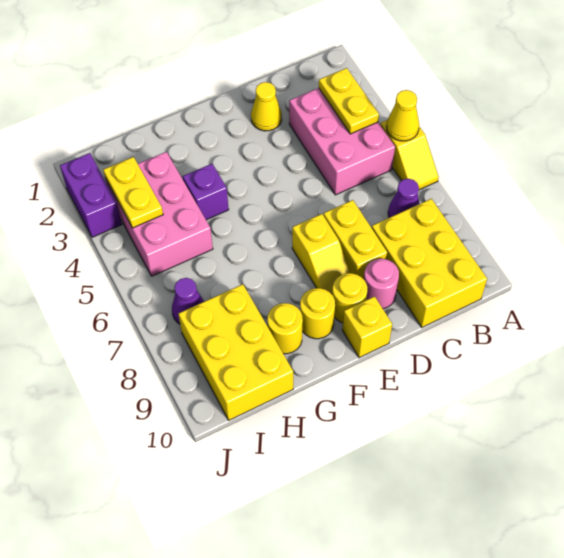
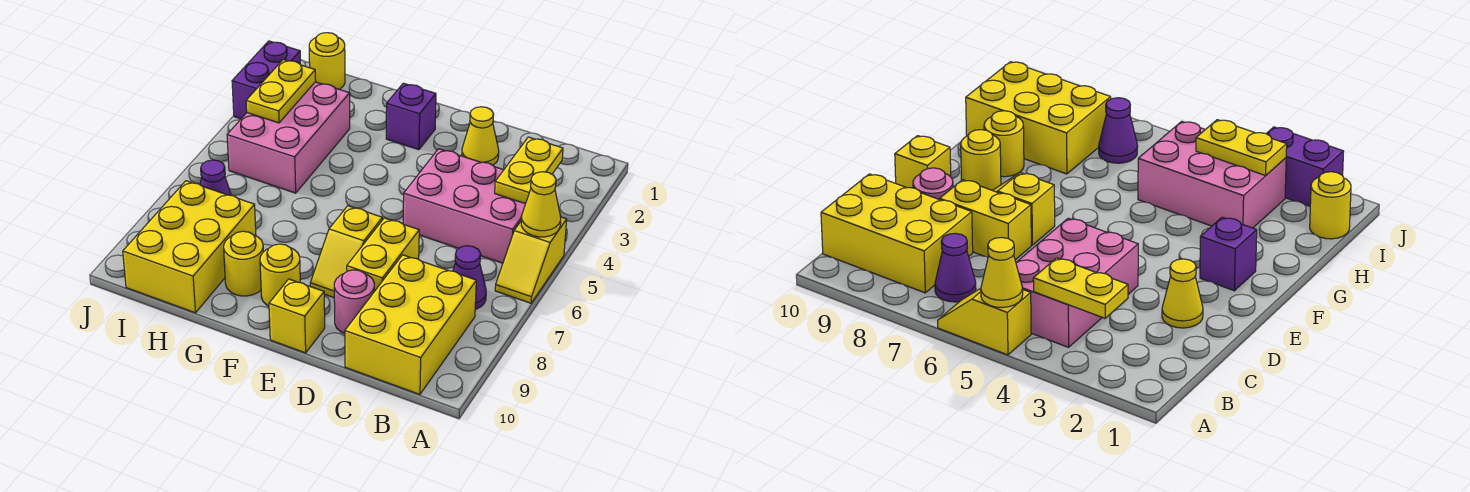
pink brick B3:C5 level 1 -> pink brick B4:D5 level 1
yellow round brick E9 level 1 -> yellow round brick I1 level 1
purple brick G4 level 1 -> purple brick F2 level 1

